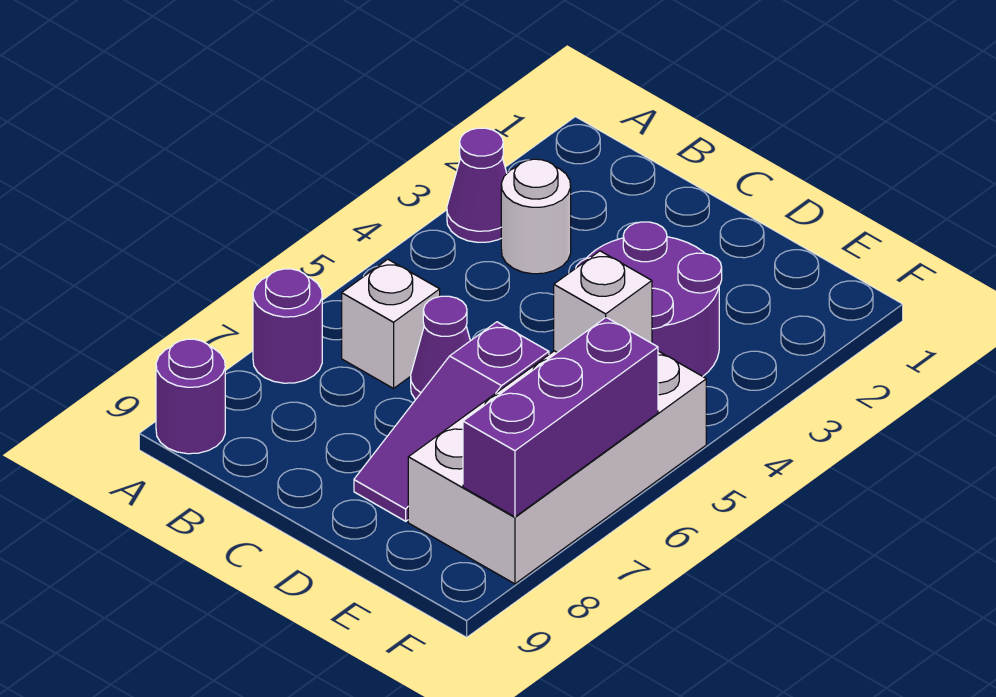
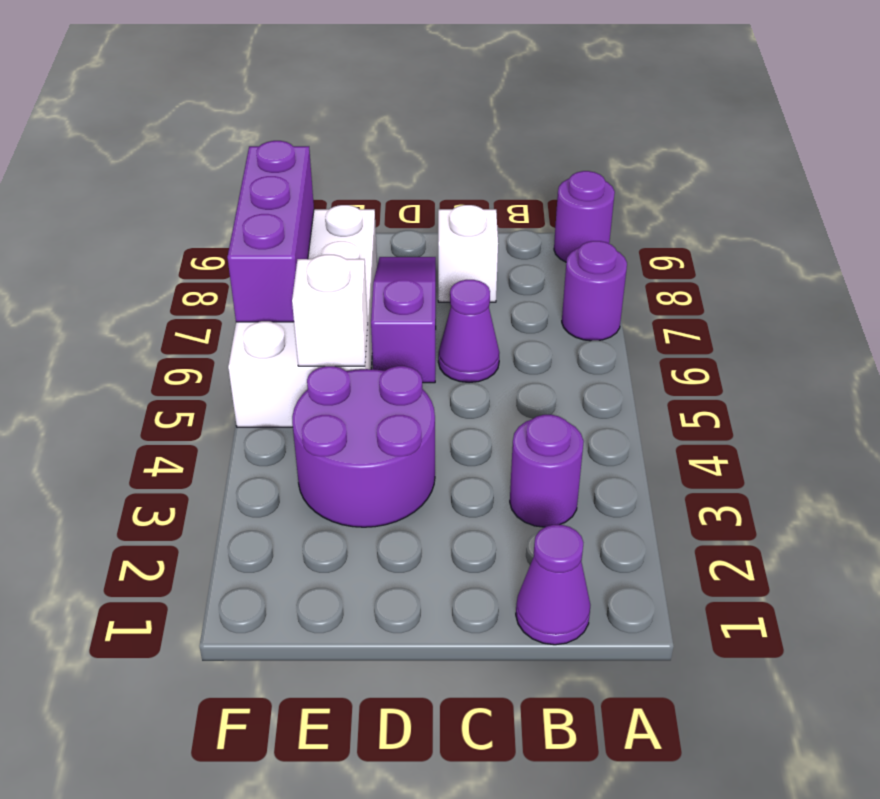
purple cone A3 level 1 -> purple cone B1 level 1
white round brick B3 level 1 -> purple round brick B3 level 1
white brick B6 level 1 -> white brick C8 level 1

